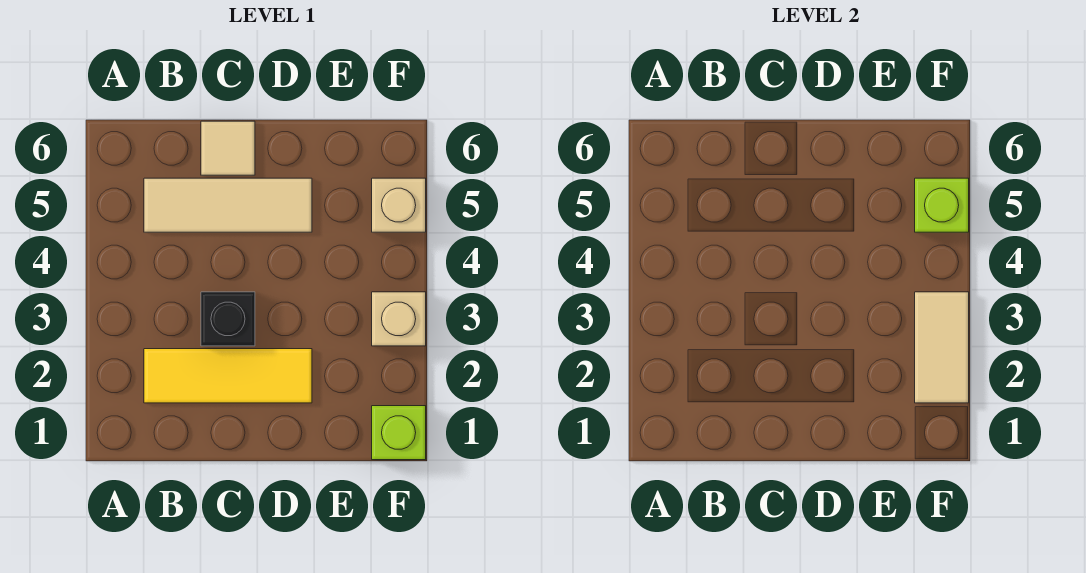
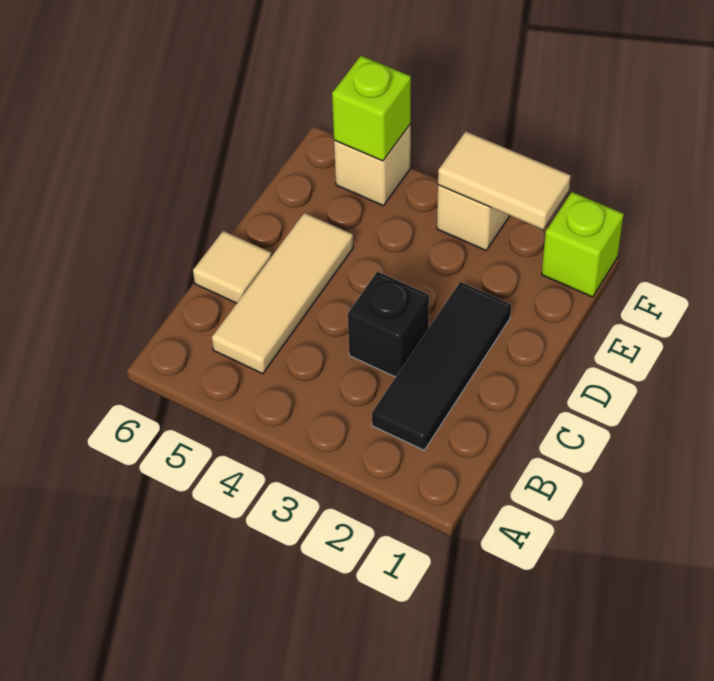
yellow tile B2:D2 level 1 -> black tile B2:D2 level 1

